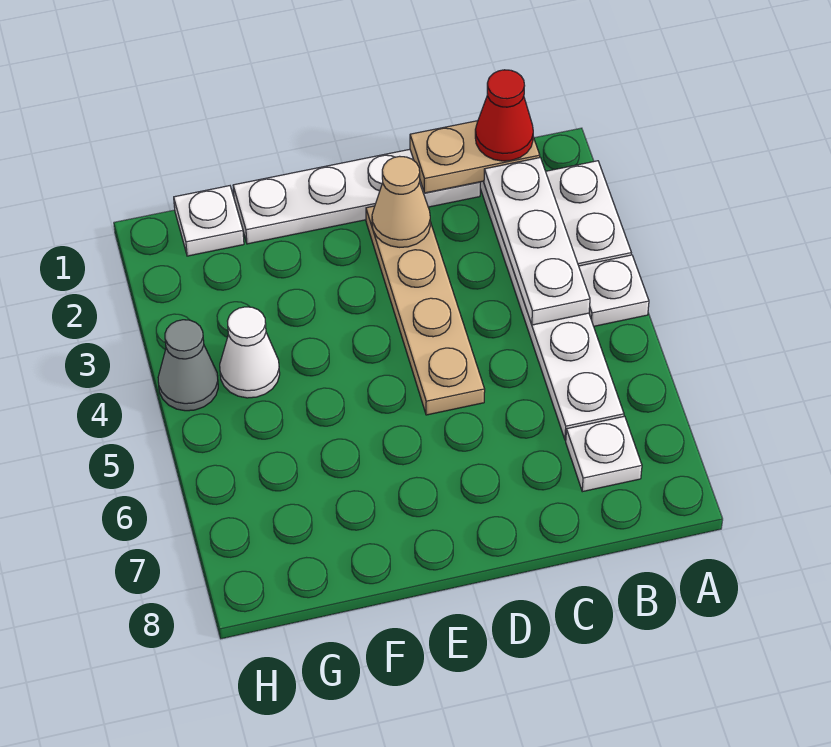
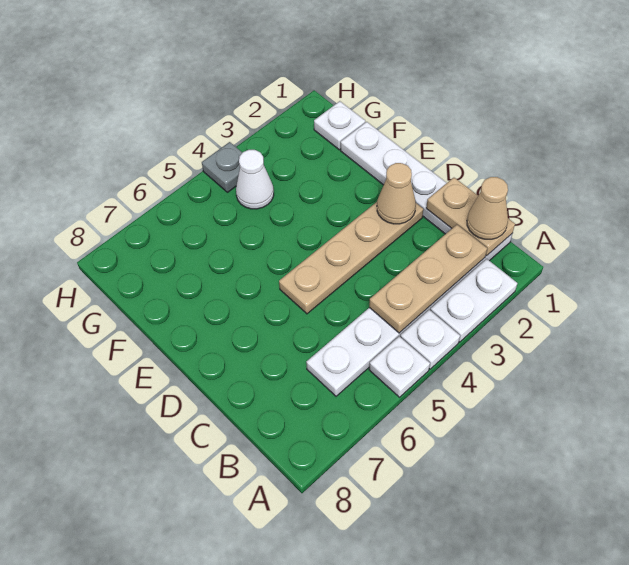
red cone B1 level 3 -> tan cone B1 level 3
white plate B2:B4 level 2 -> tan plate B2:B4 level 2
white plate B7 level 1 -> white plate A5 level 1
grey cone H4 level 1 -> grey plate H4 level 1

